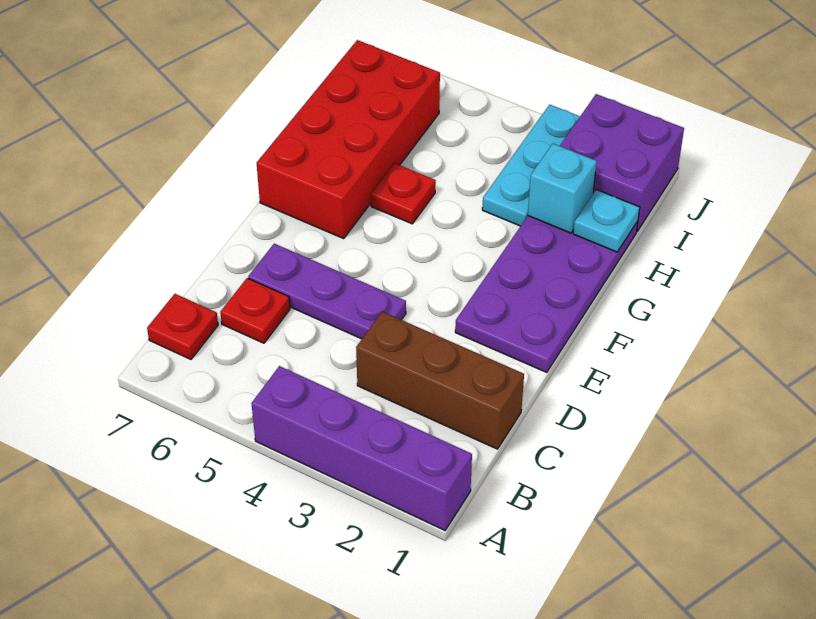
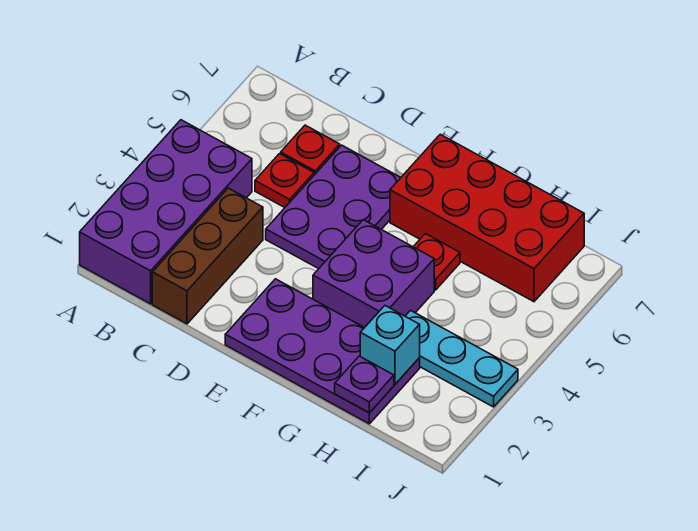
purple brick A1:A4 level 1 -> purple brick A1:B4 level 1
red plate B7 level 1 -> red plate C5 level 1
purple plate D4:D6 level 1 -> purple plate D4:E6 level 1
cyan plate H1 level 2 -> purple plate H1 level 2
purple brick I1:J2 level 1 -> purple brick F3:G4 level 1

